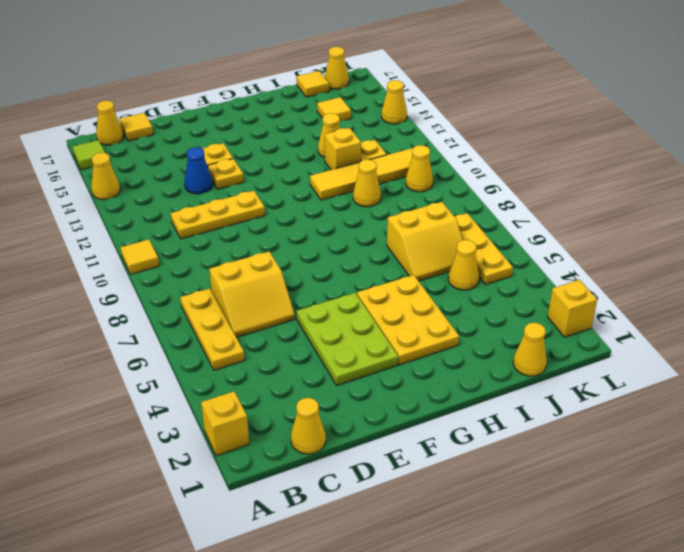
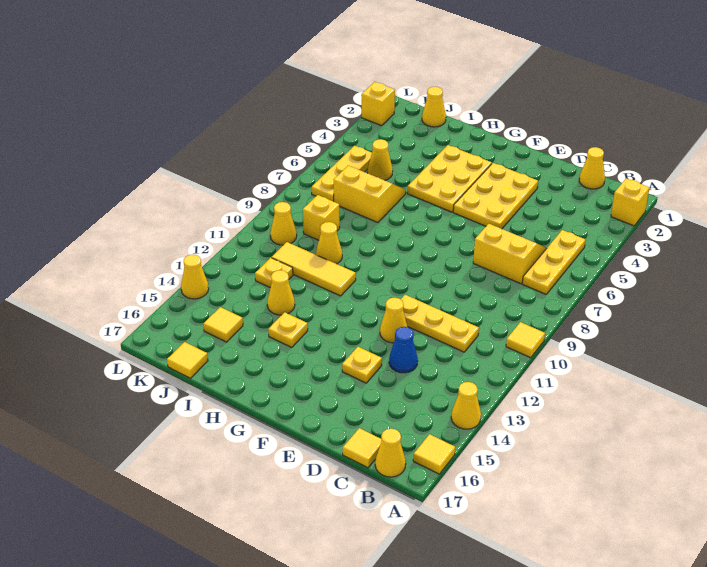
lime tile A16 level 1 -> yellow tile A16 level 1
lime plate E3:F5 level 1 -> yellow plate E3:F5 level 1
yellow plate E13 level 1 -> yellow plate H14 level 1
yellow tile H11:K11 level 1 -> yellow tile H11:J11 level 1
yellow brick I12 level 1 -> yellow brick J9 level 1
yellow cone K17 level 1 -> yellow cone E12 level 1

